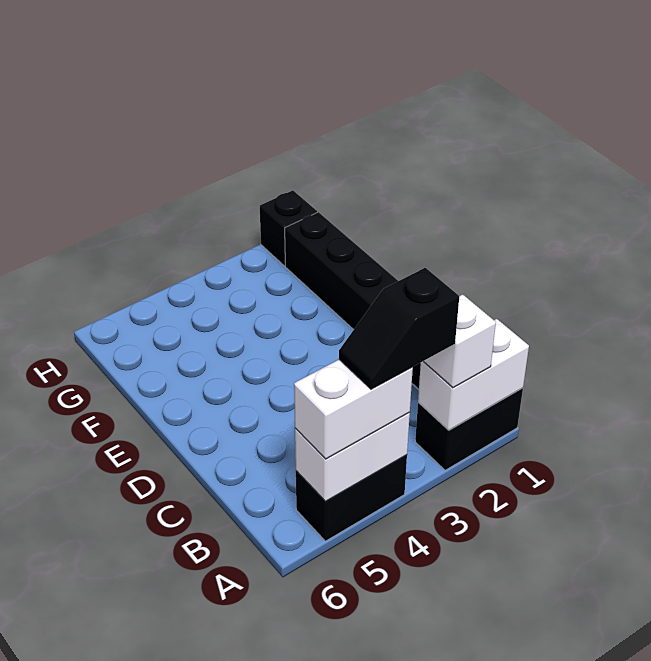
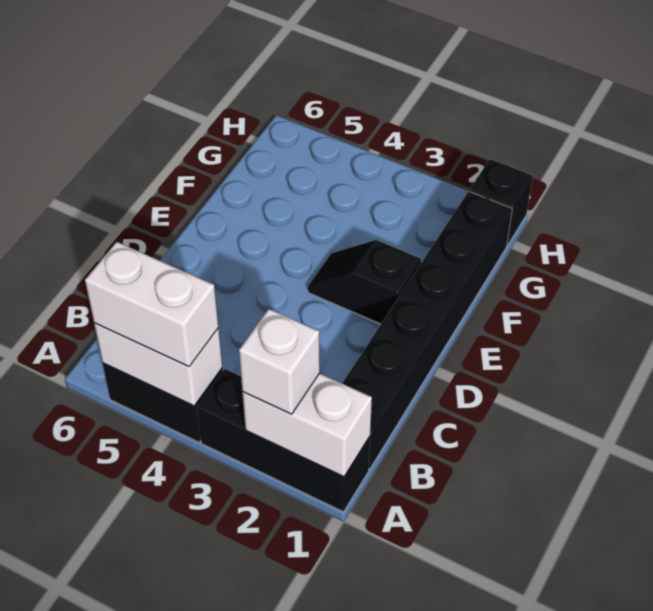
black brick A1:A2 level 1 -> black brick A1:A3 level 1
black slope A3:A4 level 4 top 3 -> black slope E2:E3 level 1 top 2

